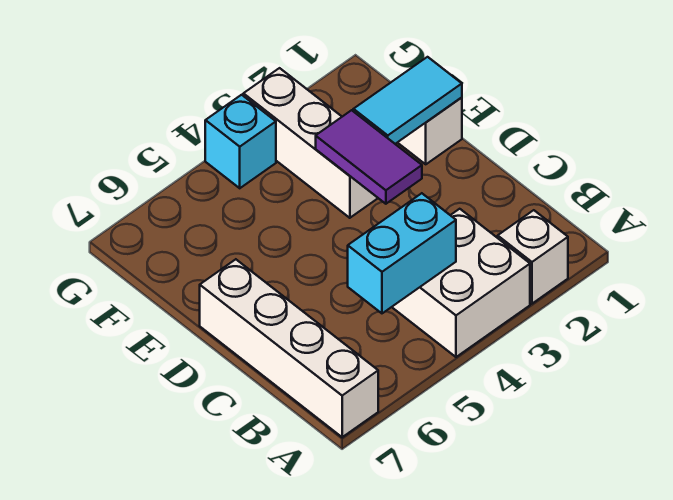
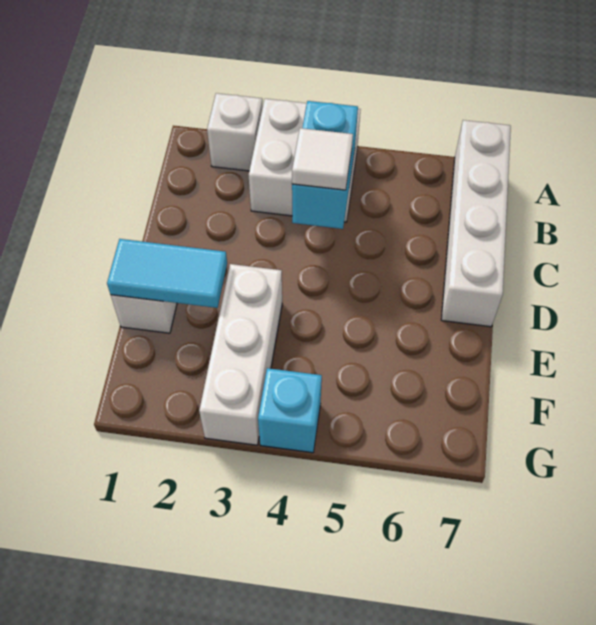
cyan brick B4:B5 level 2 -> cyan brick B4:C4 level 2
none -> white tile C4 level 3
purple tile D3:E3 level 2 -> none

